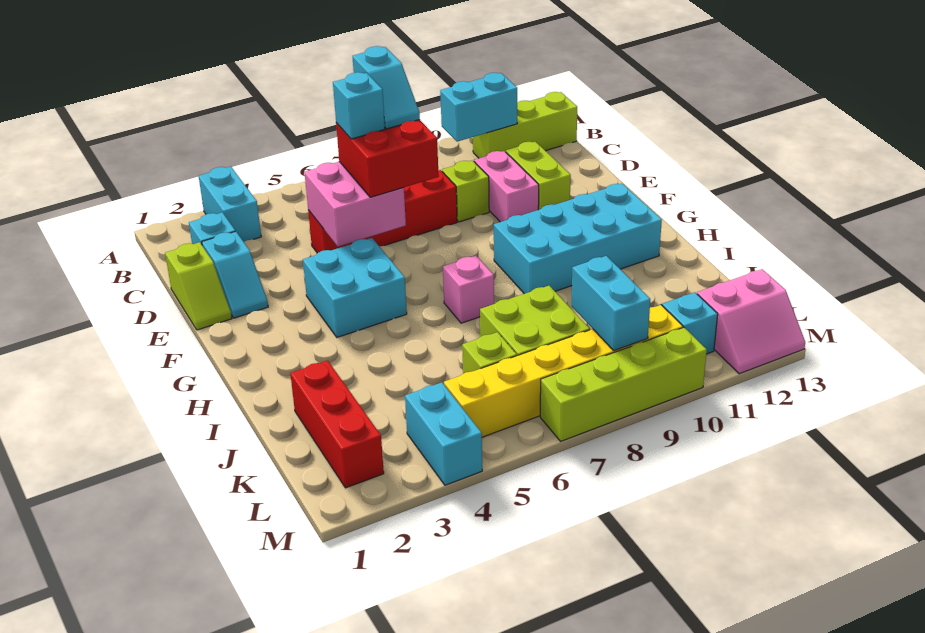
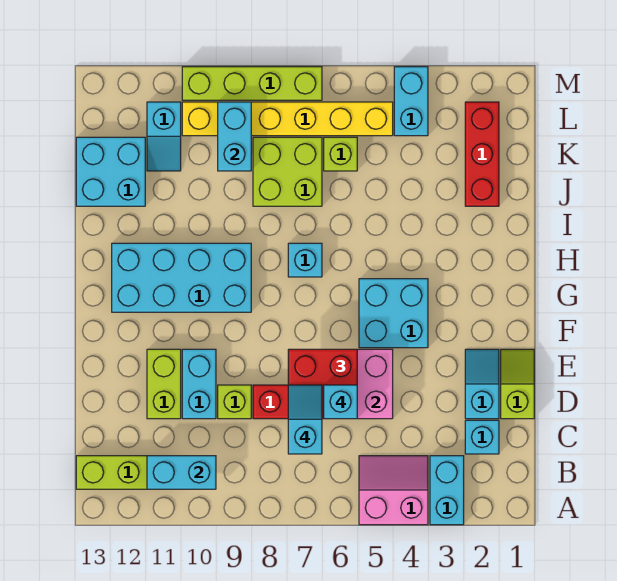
pink brick D10:E10 level 1 -> cyan brick D10:E10 level 1
pink brick H7 level 1 -> cyan brick H7 level 1
none -> cyan brick J12:K13 level 1
pink slope L12:M13 level 1 top L -> pink slope A4:B5 level 1 top A

